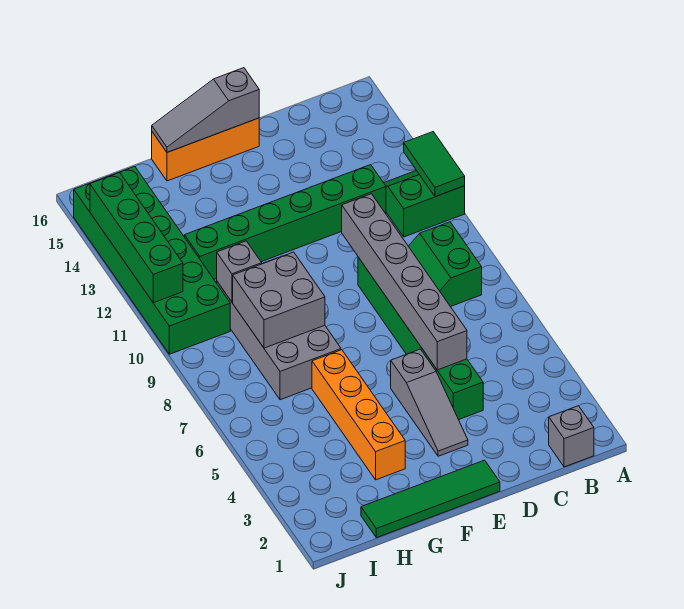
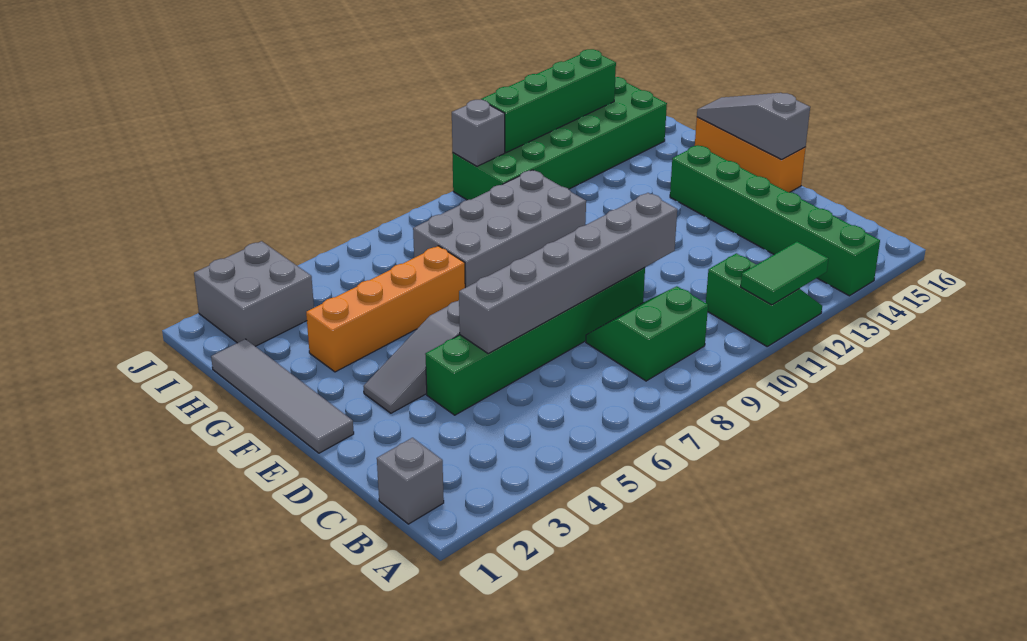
green brick C12:H12 level 1 -> green brick A14:F14 level 1
green tile E1:H1 level 1 -> grey tile E1:H1 level 1
grey brick G8:H9 level 2 -> grey brick I2:J3 level 1
grey brick H10 level 2 -> grey brick J10 level 2

